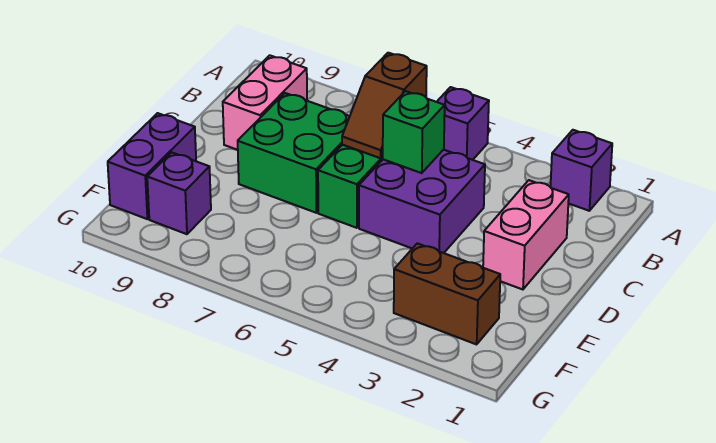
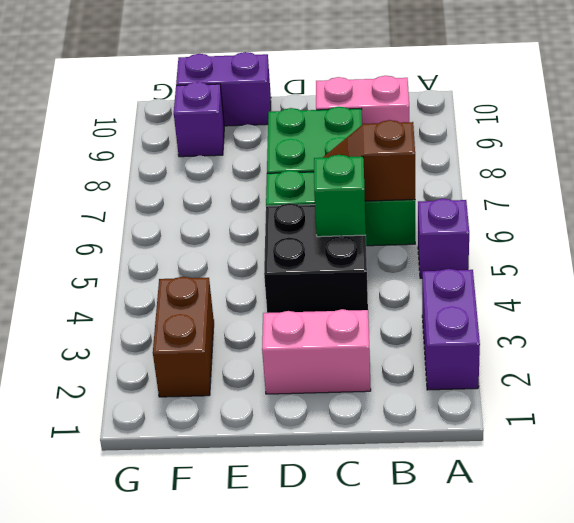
purple brick A2 level 1 -> purple brick A2:A3 level 1
purple brick C4:D5 level 1 -> black brick C4:D5 level 1

